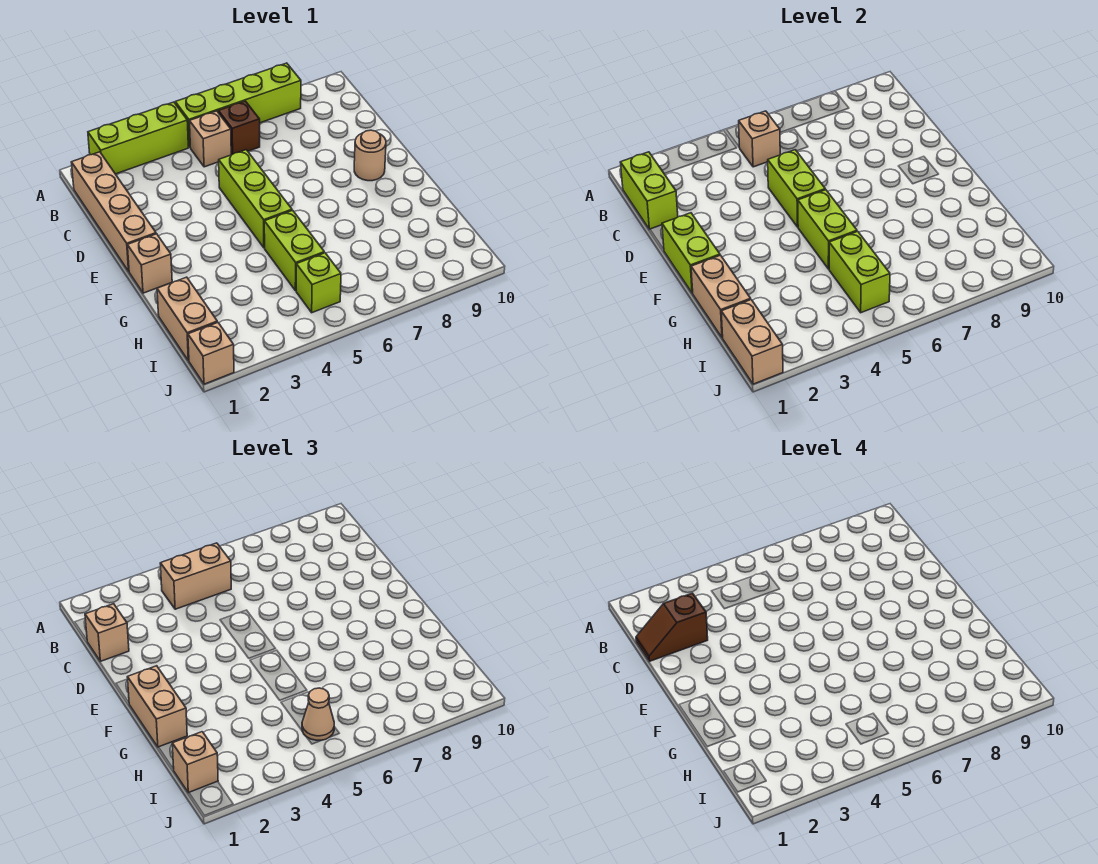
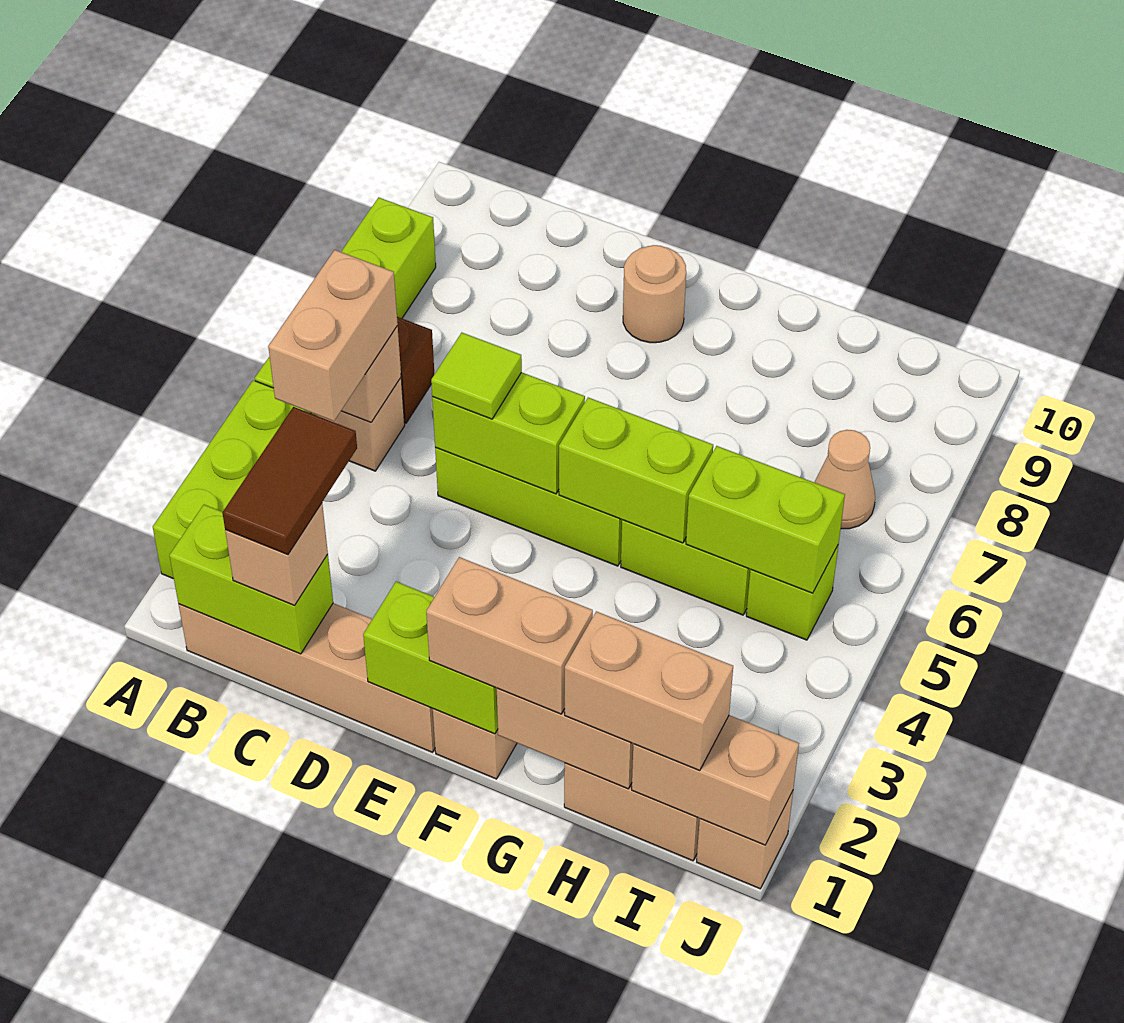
brown slope C1:C2 level 4 top 2 -> brown tile C1:C2 level 4
none -> lime tile D5 level 3
tan brick I1 level 3 -> tan brick H1:I1 level 3
tan cone I5 level 3 -> tan cone I7 level 1

